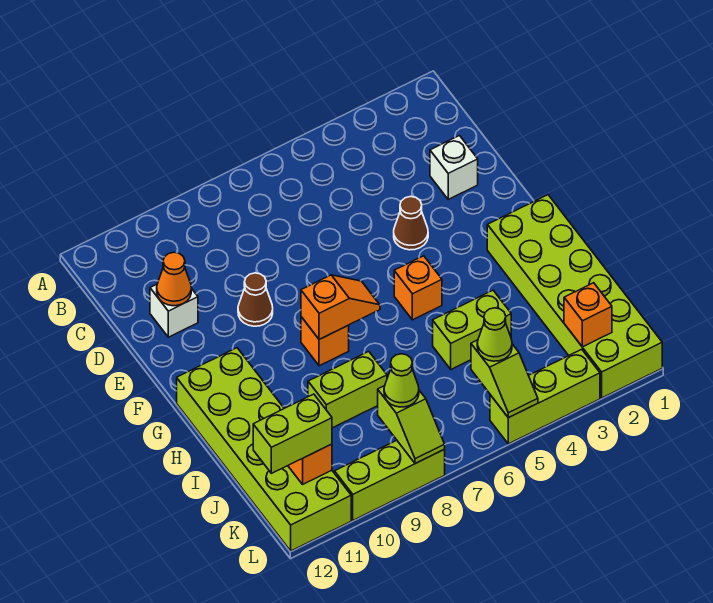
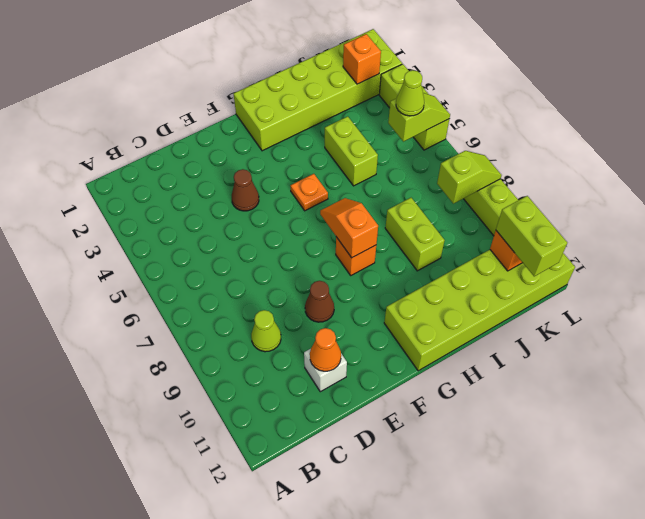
white brick D2 level 1 -> none
orange brick G5 level 1 -> orange plate G5 level 1
lime cone K8 level 3 -> lime cone C9 level 1

